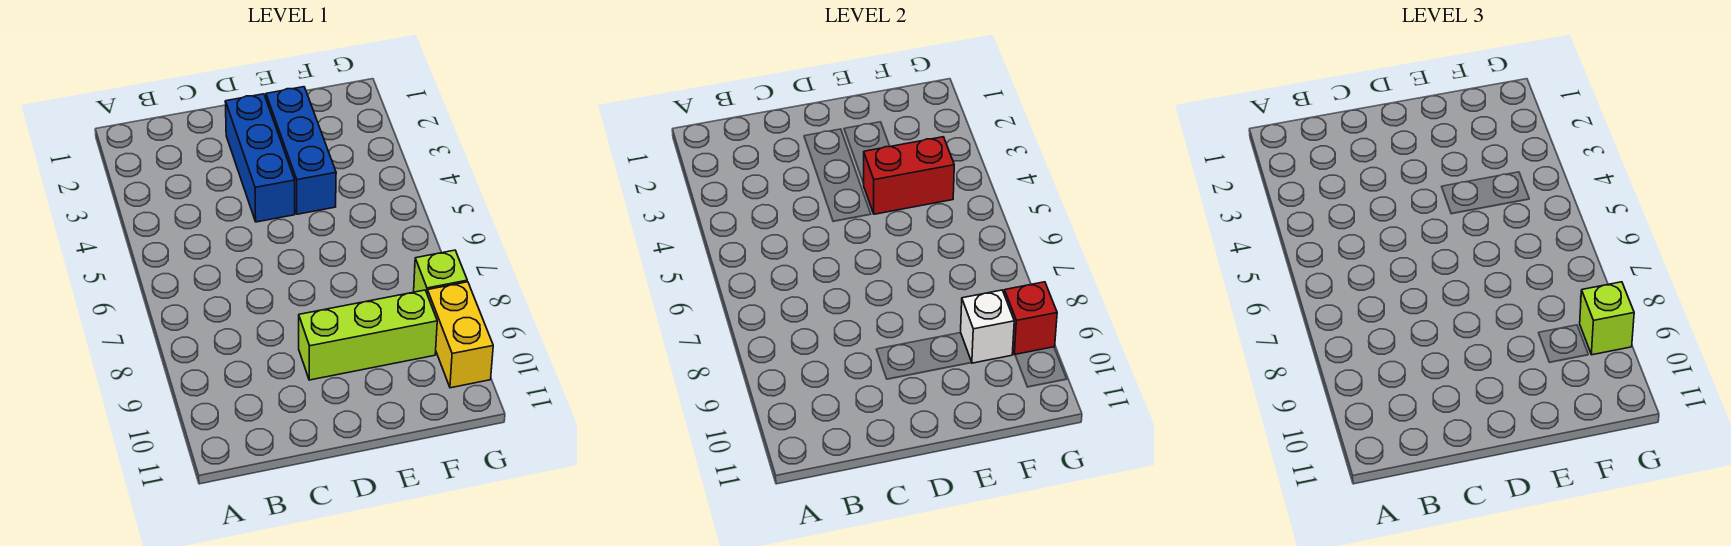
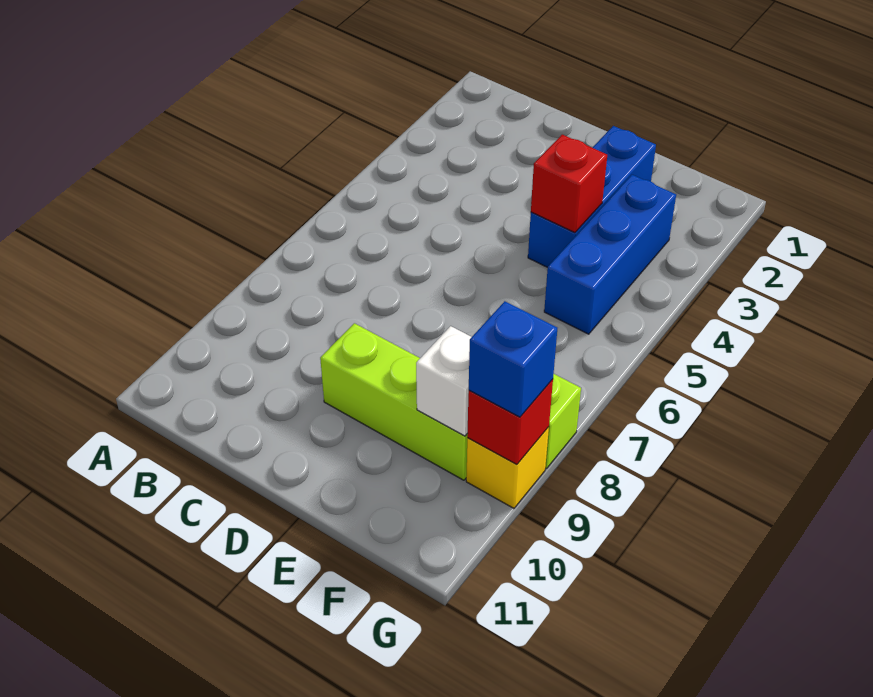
blue brick D2:D4 level 1 -> blue brick F3:F5 level 1
red brick E4:F4 level 2 -> red brick E4 level 2
yellow brick G9:G10 level 1 -> yellow brick G9 level 1
lime brick G9 level 3 -> blue brick G9 level 3

